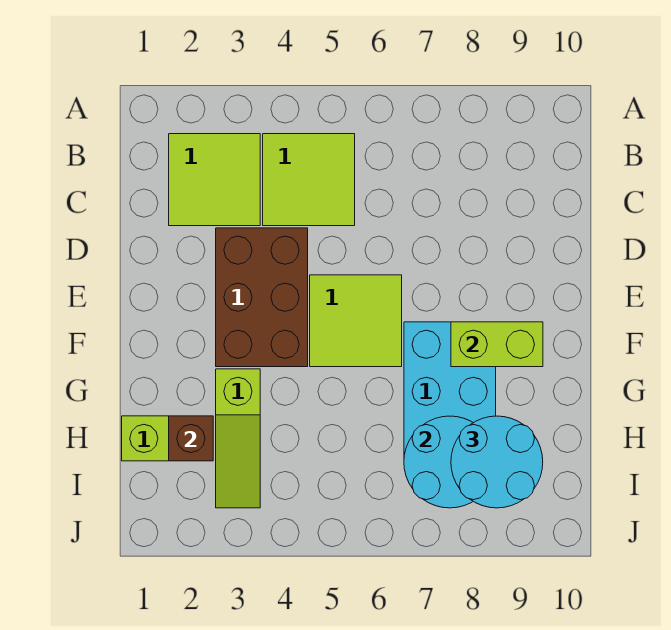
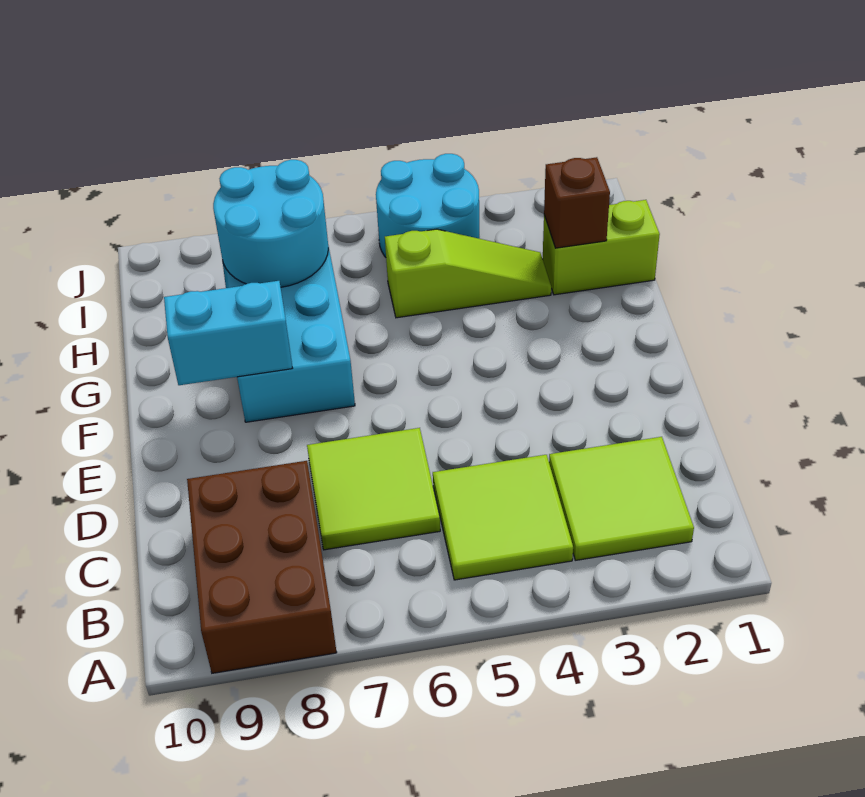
brown brick D3:F4 level 1 -> brown brick A8:C9 level 1
lime tile E5:F6 level 1 -> lime tile C6:D7 level 1
lime brick F8:F9 level 2 -> cyan brick F8:F9 level 2
lime slope G3:I3 level 1 top G -> lime slope H3:H5 level 1 top 5
cyan round brick H8:I9 level 3 -> cyan round brick I4:J5 level 1

